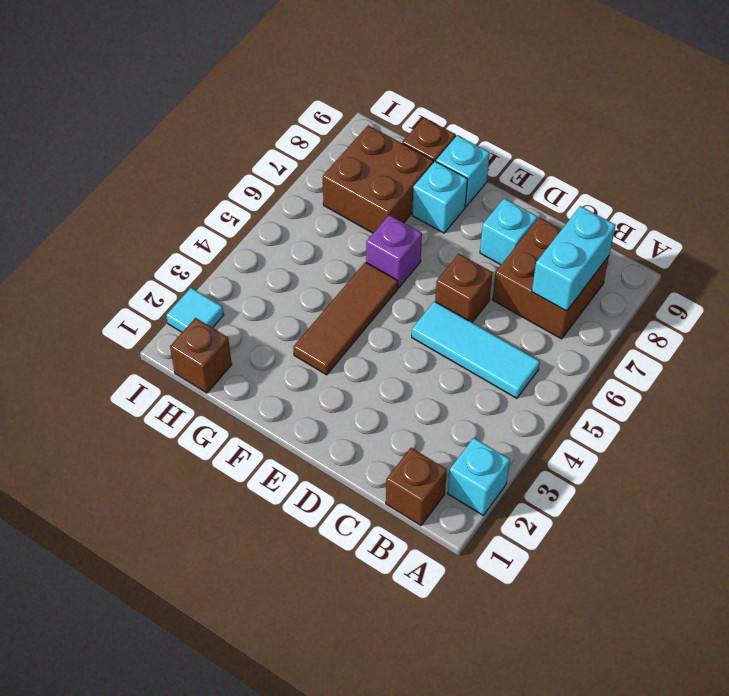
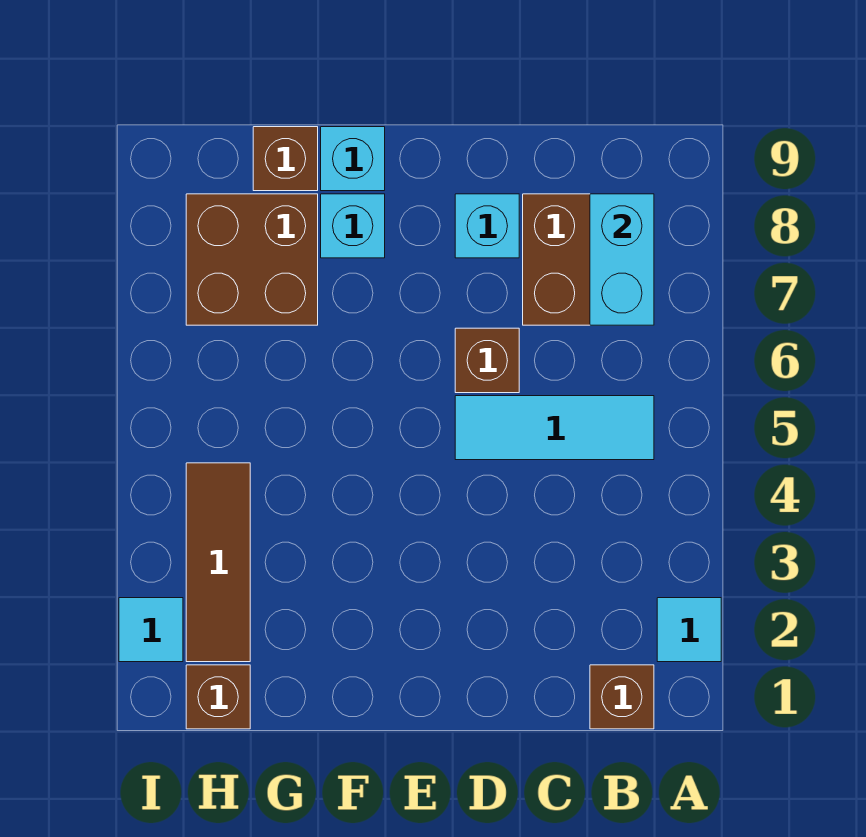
cyan brick A2 level 1 -> cyan tile A2 level 1
brown tile F3:F5 level 1 -> brown tile H2:H4 level 1
purple brick F6 level 1 -> none

